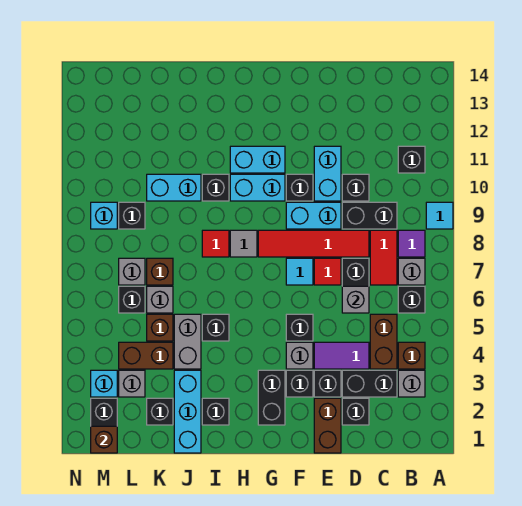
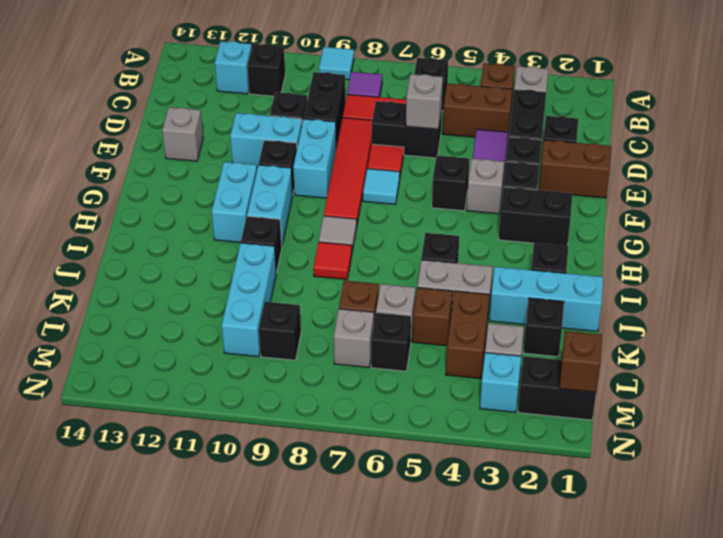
grey brick B7 level 1 -> grey brick E13 level 1
cyan brick J10:K10 level 1 -> cyan brick J10:L10 level 1
cyan brick M9 level 1 -> cyan brick B12 level 1

